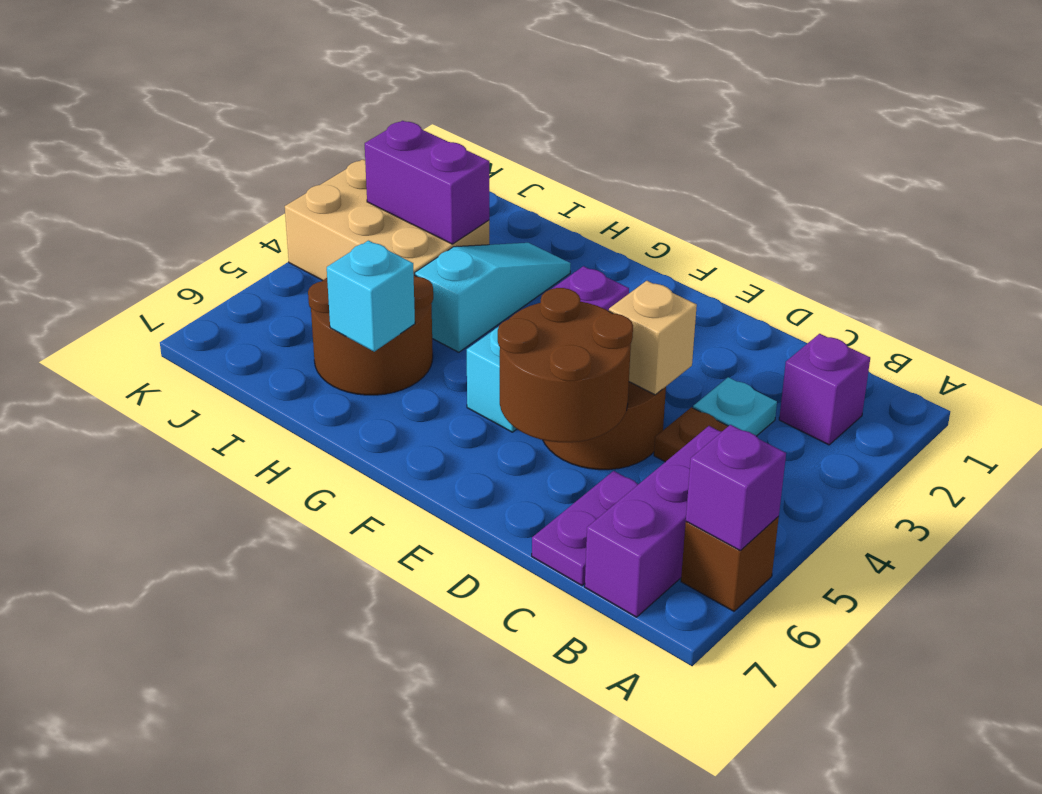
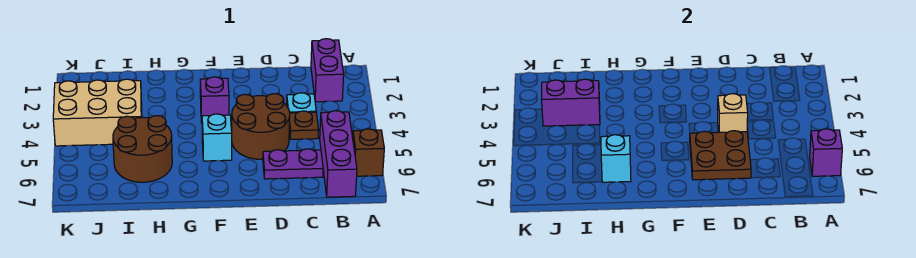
purple brick B2 level 1 -> purple brick B1:B2 level 1
purple plate C6:C7 level 1 -> purple plate C6:D6 level 1
brown round brick D5:E6 level 2 -> brown plate D5:E6 level 2
cyan slope H2:H4 level 1 top 4 -> none

